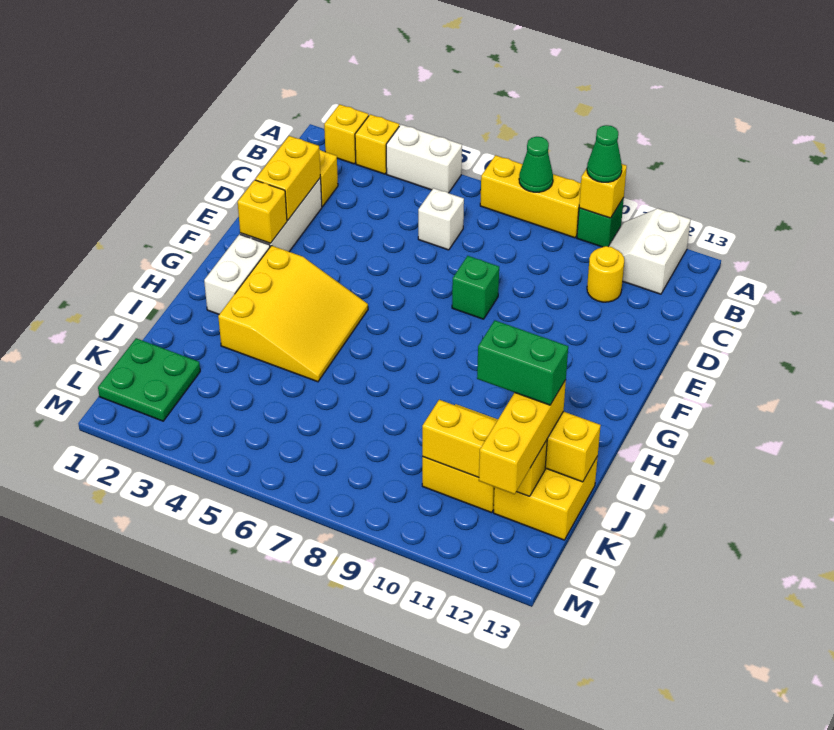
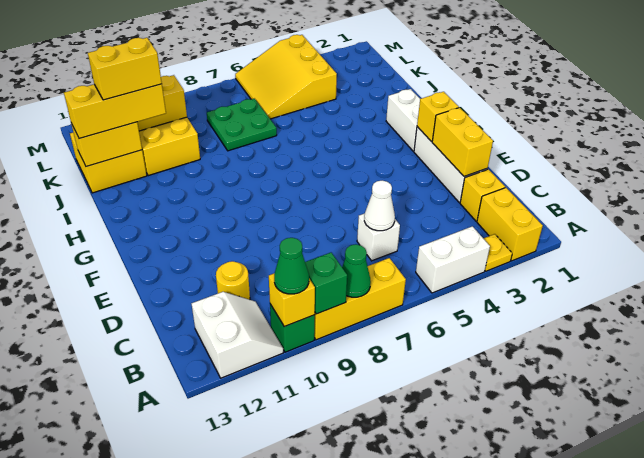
yellow brick A2 level 1 -> yellow brick A2:B2 level 1
yellow brick A3 level 1 -> yellow plate A3 level 1
none -> white cone C6 level 2
green brick E8 level 1 -> green brick A9 level 2
yellow slope G3:I5 level 1 top 3 -> yellow slope K4:M6 level 1 top 4
green brick J11:J12 level 4 -> yellow brick J11:J12 level 4
yellow brick J12:L12 level 3 -> yellow brick J11:J13 level 3
green plate K1:L2 level 1 -> green plate J7:K8 level 1

